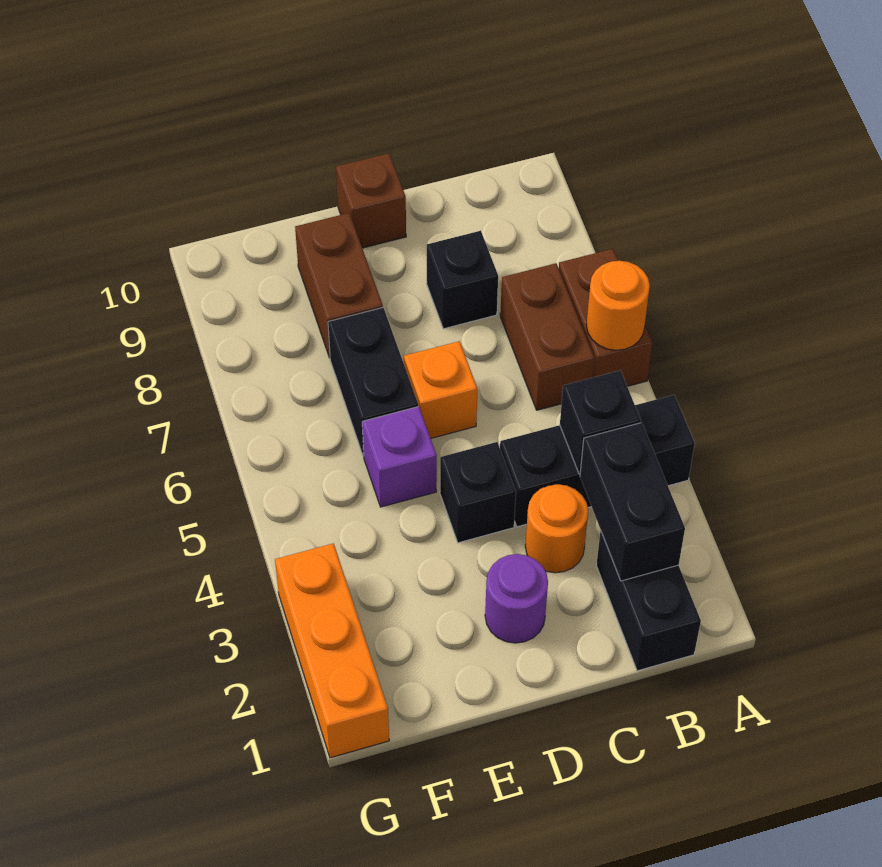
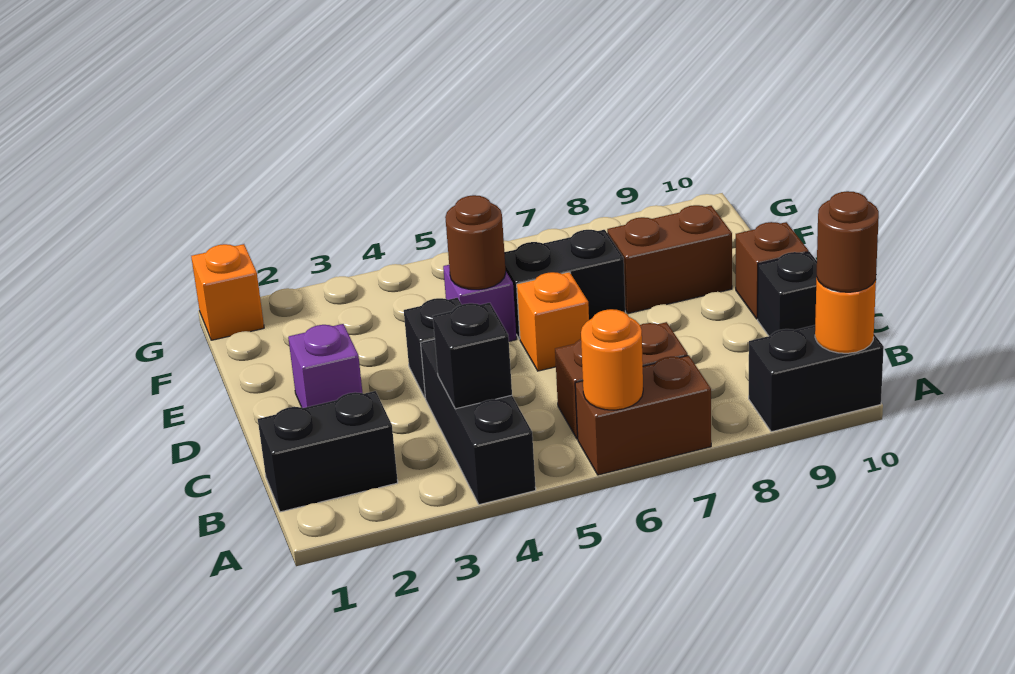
none -> brown round brick A10 level 3
black brick B2:B3 level 2 -> black brick A9:A10 level 1
orange round brick C3 level 1 -> orange round brick A10 level 2
black brick C8 level 1 -> black brick C10 level 1
purple round brick D2 level 1 -> purple brick D2 level 1
none -> brown round brick E5 level 2
orange brick G1:G3 level 1 -> orange brick G1 level 1

